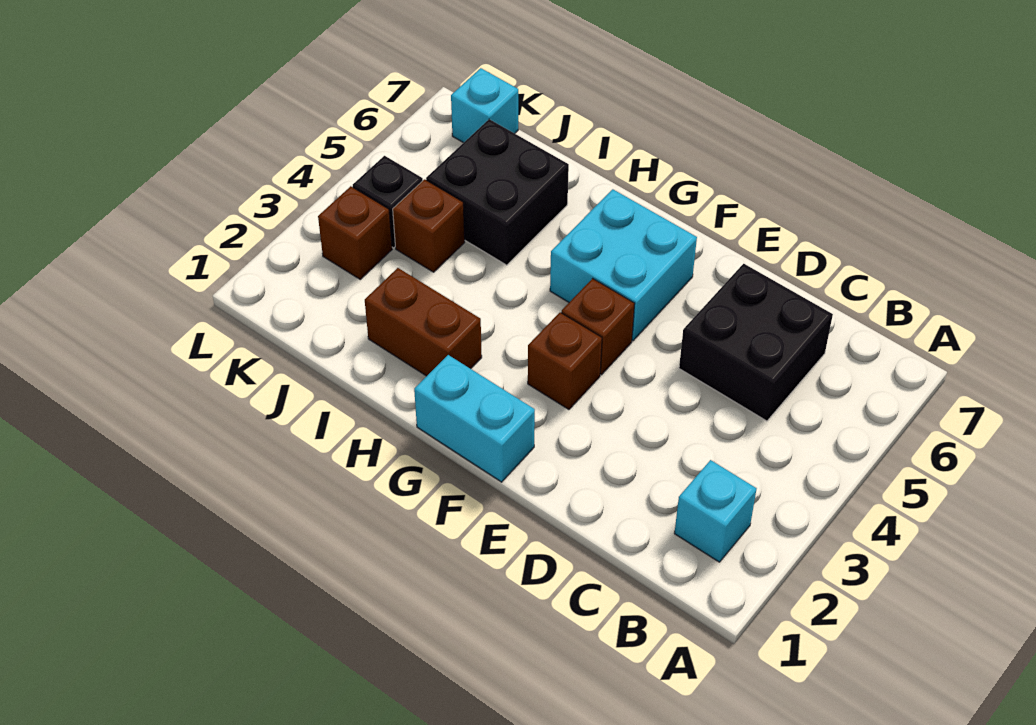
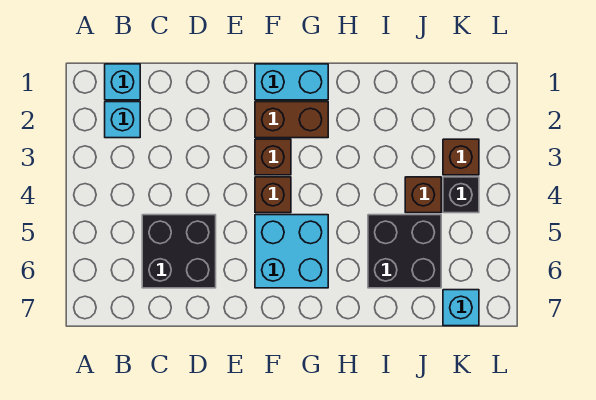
none -> cyan brick B1 level 1
brown brick H2:I2 level 1 -> brown brick F2:G2 level 1

